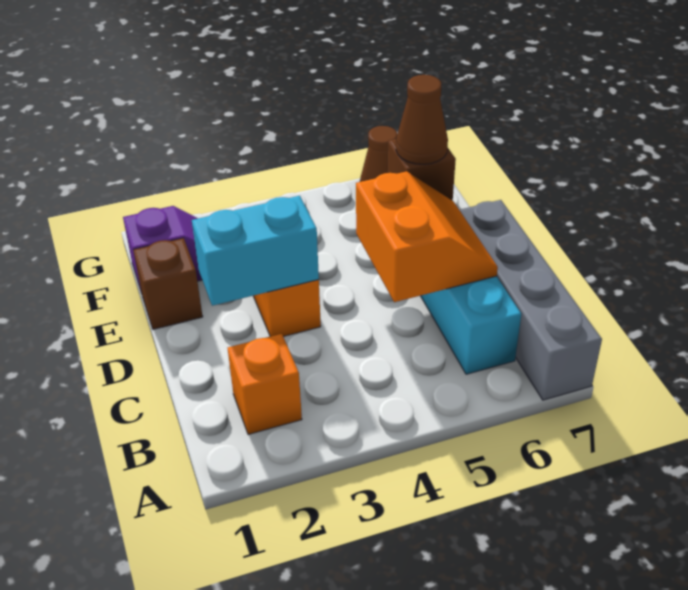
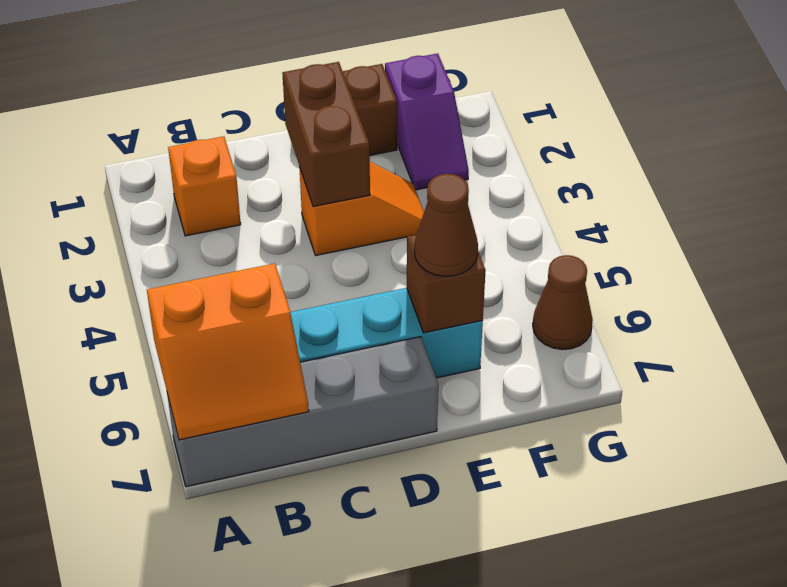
orange slope C5:D6 level 2 top 5 -> orange slope A6:B7 level 2 top 6
cyan brick D2:D3 level 2 -> brown brick D2:D3 level 2

